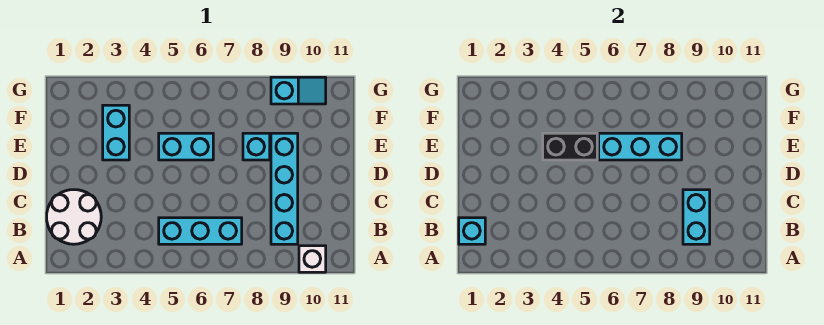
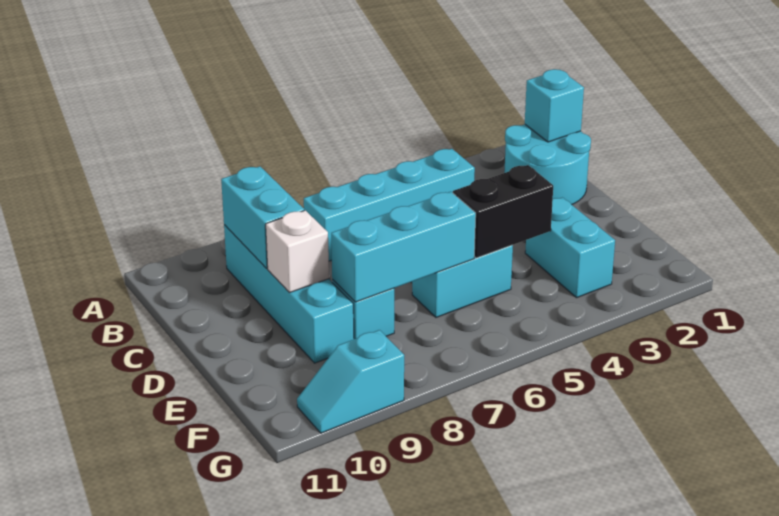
white brick A10 level 1 -> white brick D9 level 2
white round brick B1:C2 level 1 -> cyan round brick B1:C2 level 1
cyan brick B5:B7 level 1 -> cyan brick B4:B7 level 1

